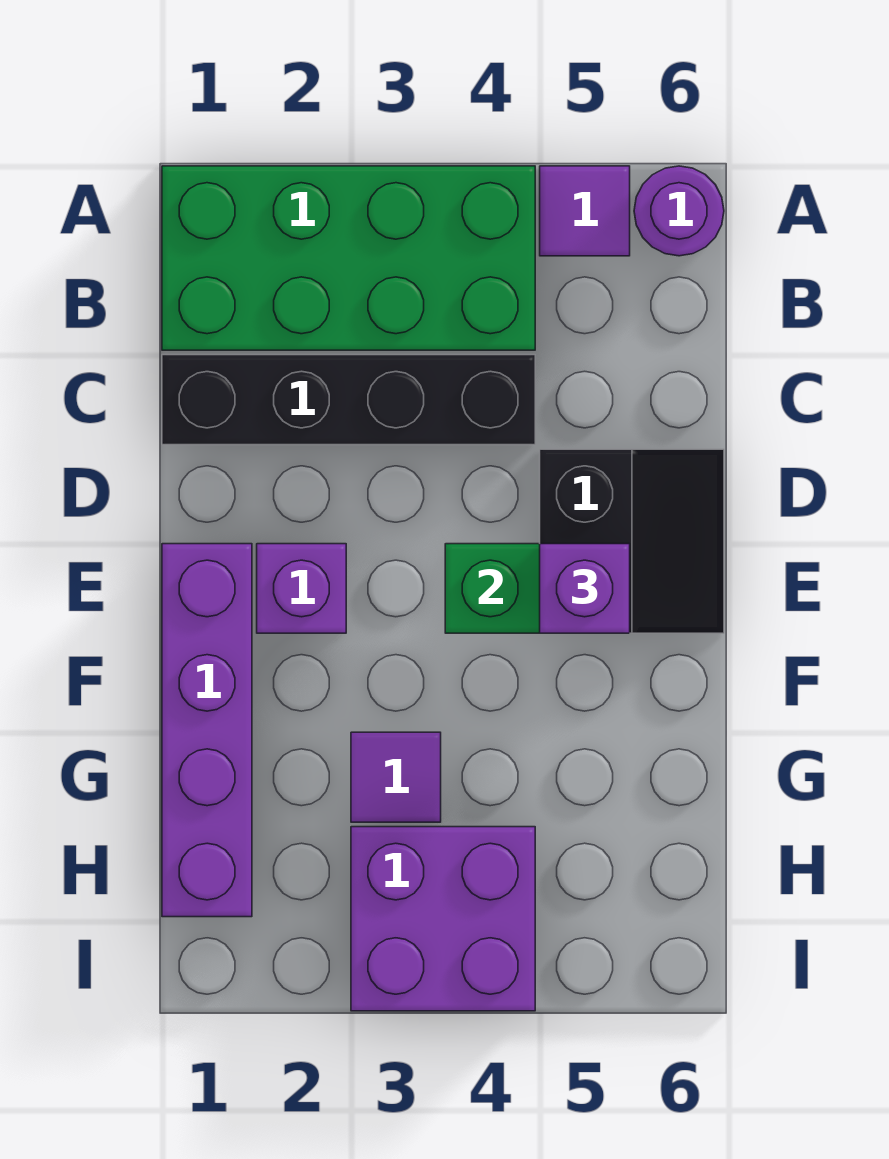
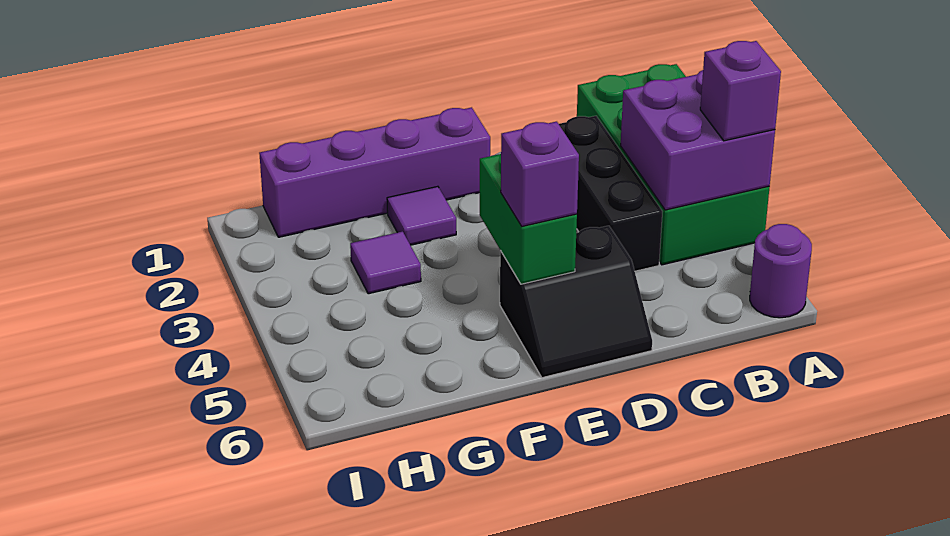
purple tile A5 level 1 -> purple tile F2 level 1
black brick C1:C4 level 1 -> black brick C2:C4 level 1
purple brick E2 level 1 -> purple brick A4 level 3
purple brick H3:I4 level 1 -> purple brick A3:B4 level 2

